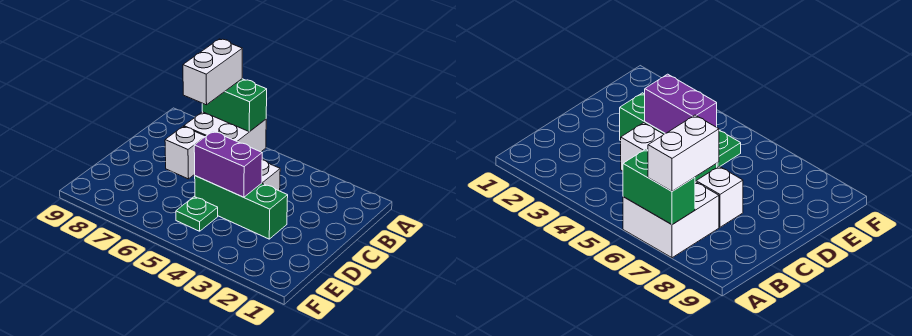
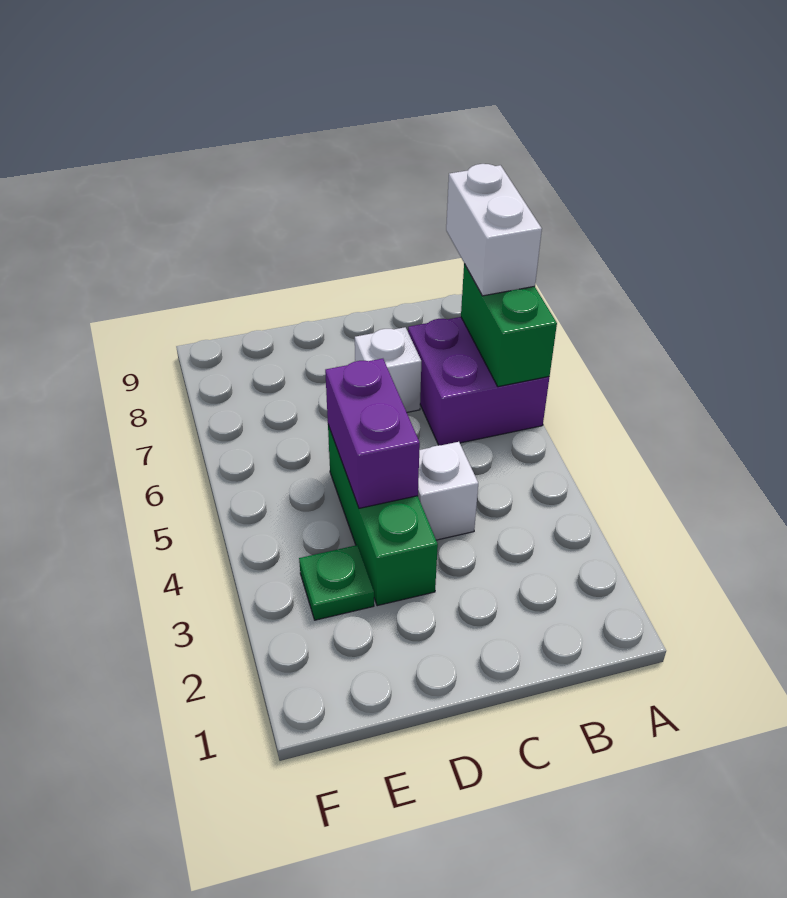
white brick A6:B7 level 1 -> purple brick A6:B7 level 1
white brick A7:B7 level 3 -> white brick A7:A8 level 3
green plate E5 level 1 -> green plate E3 level 1

